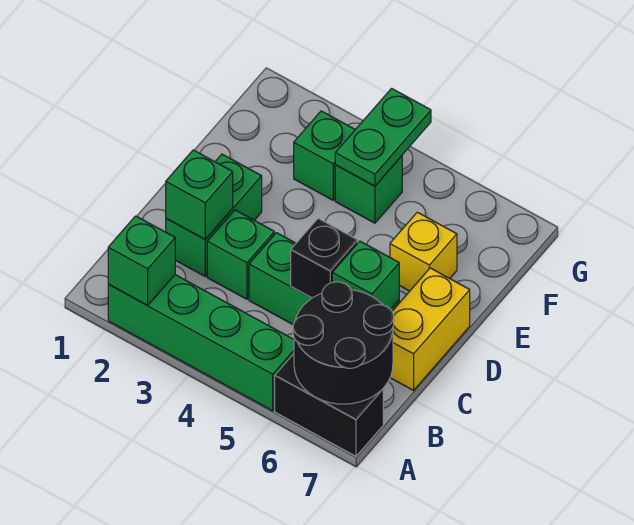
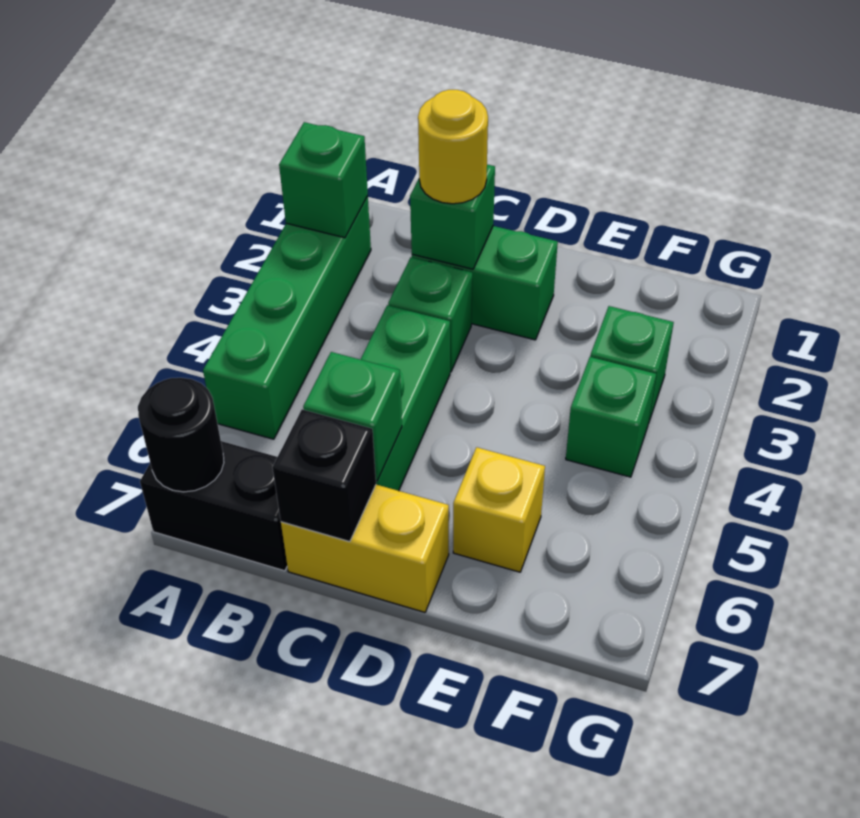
black brick A6:A7 level 1 -> black brick A7:B7 level 1
black round brick A6:B7 level 2 -> black round brick A7 level 2
none -> yellow round brick C2 level 3
black brick C5 level 2 -> black brick C7 level 2
green plate F4:G4 level 2 -> none

